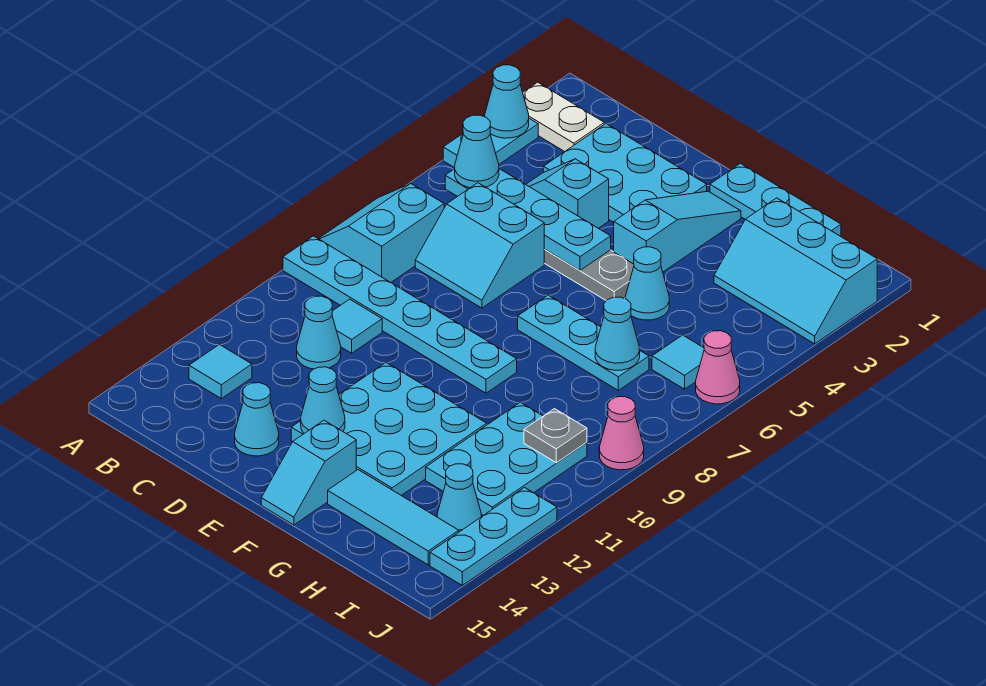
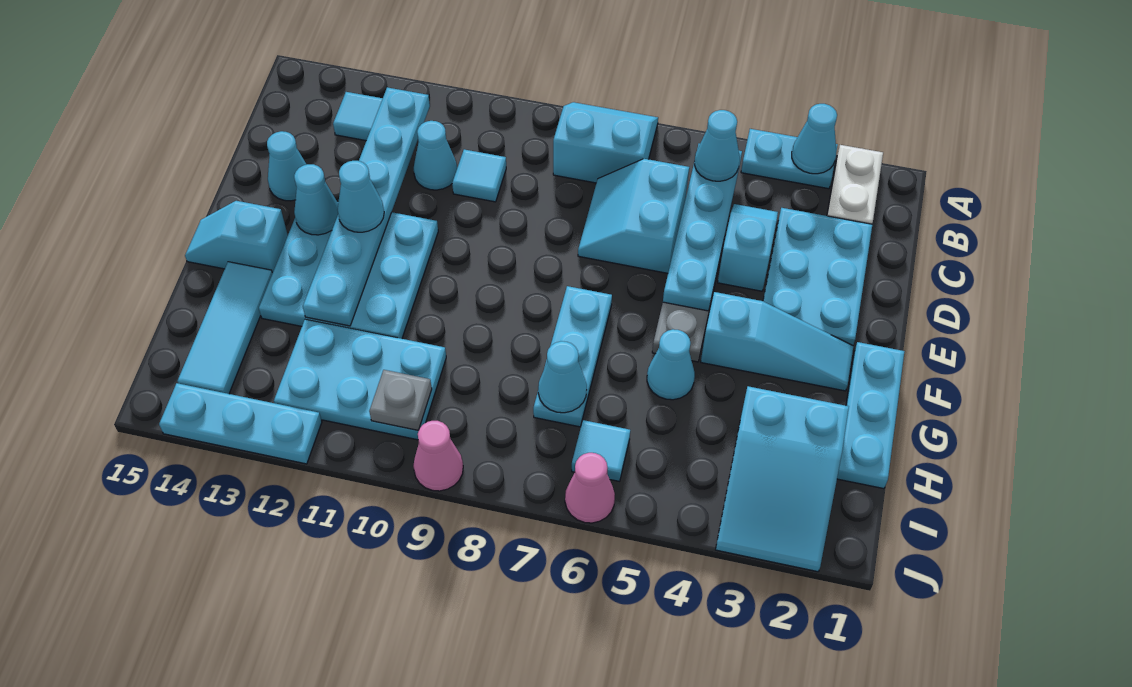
cyan plate A9:F9 level 1 -> cyan plate B12:G12 level 2
cyan slope H2:J3 level 1 top 2 -> cyan slope H2:J3 level 1 top H
cyan cone I13 level 1 -> cyan cone E12 level 3

